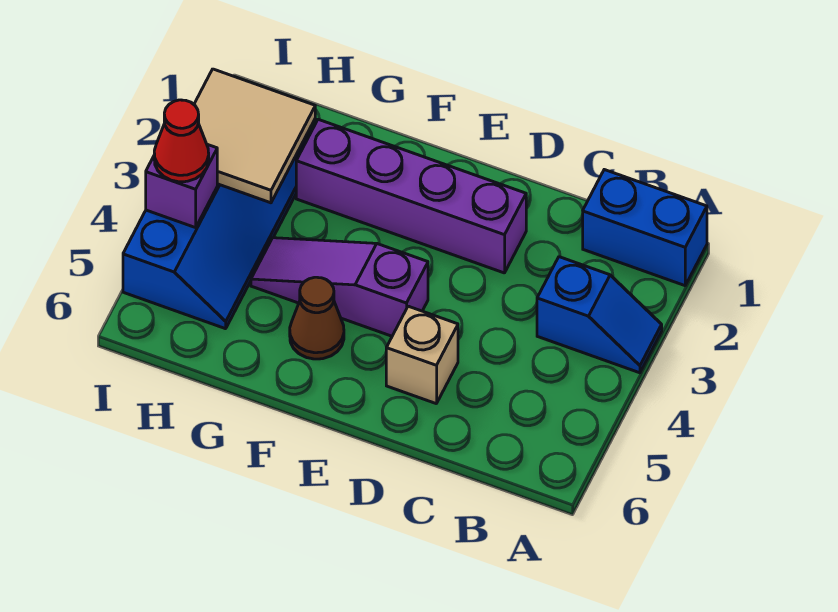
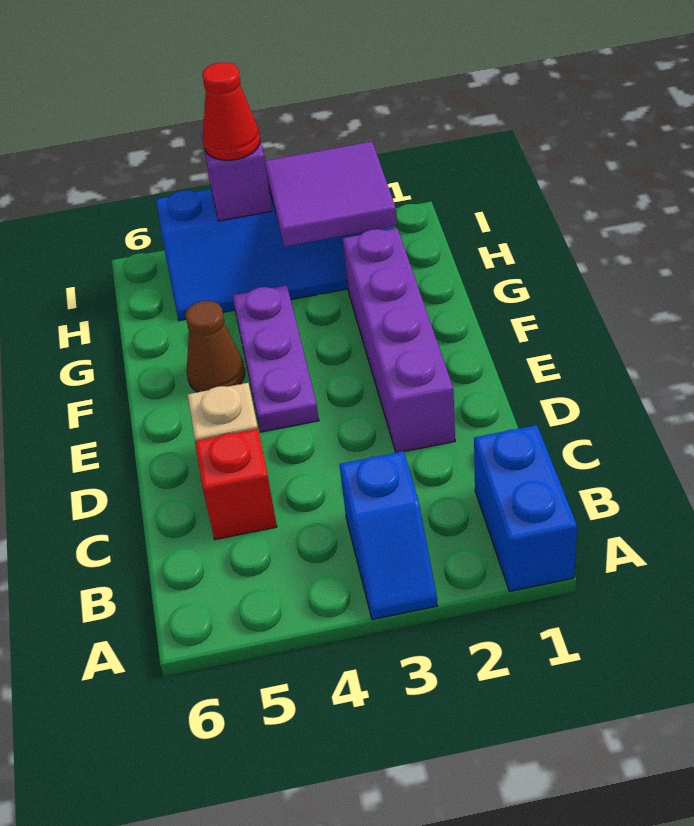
none -> red brick C5 level 1
purple slope E4:G4 level 1 top E -> purple plate E4:G4 level 1
tan tile H2:I3 level 2 -> purple tile H2:I3 level 2

